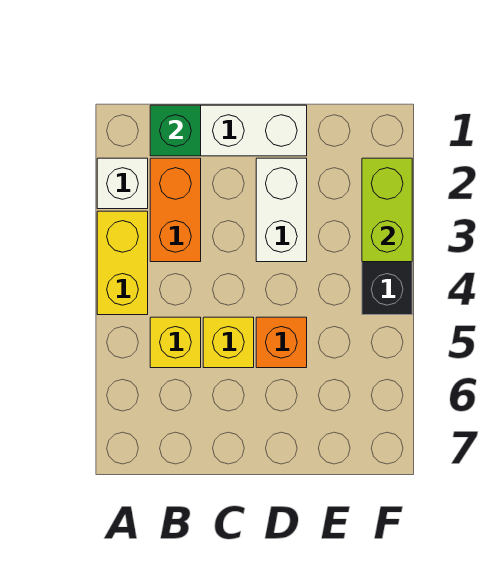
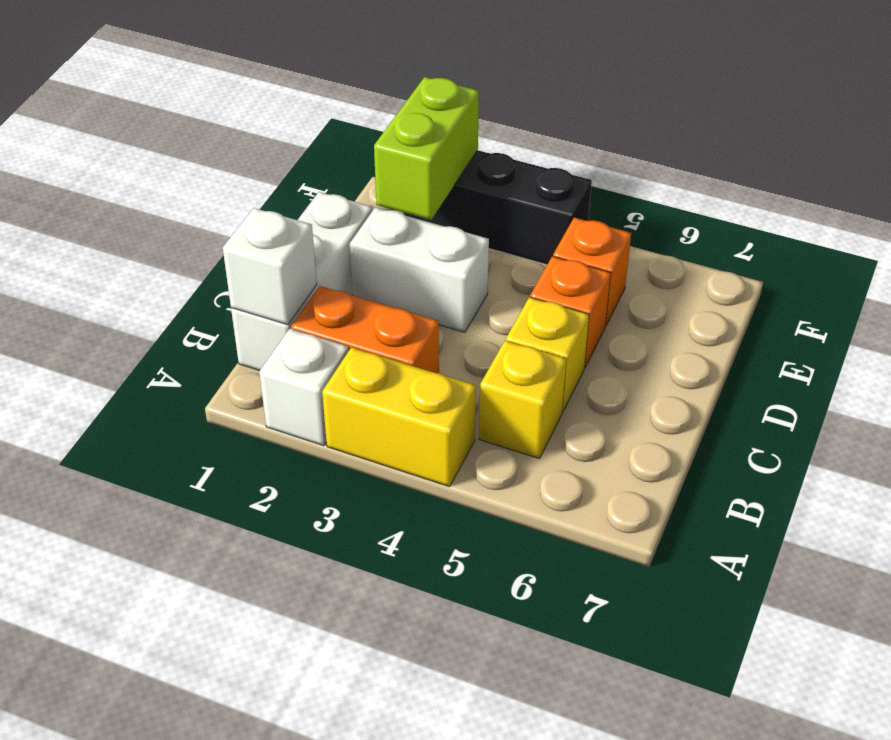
green brick B1 level 2 -> white brick B1 level 2
none -> orange brick E5 level 1
lime brick F2:F3 level 2 -> lime brick E2:F2 level 2

